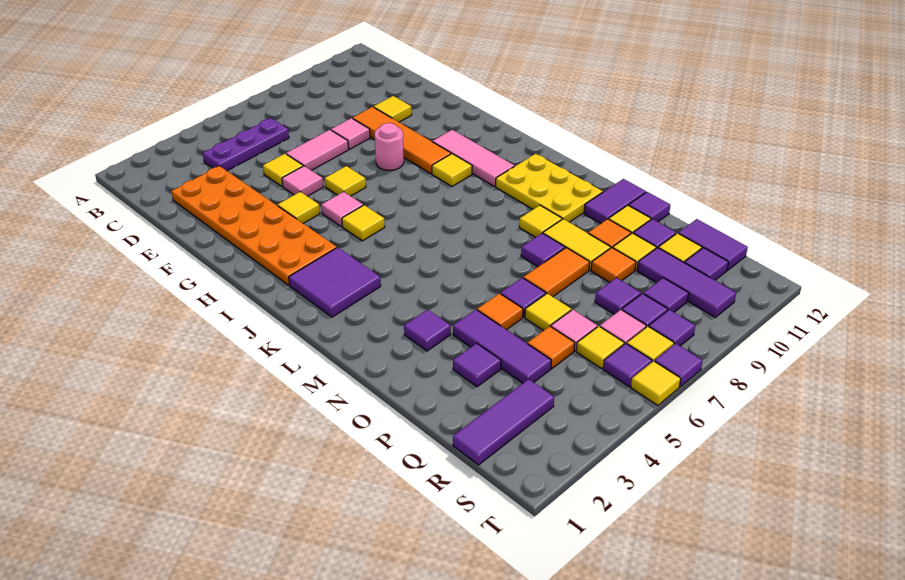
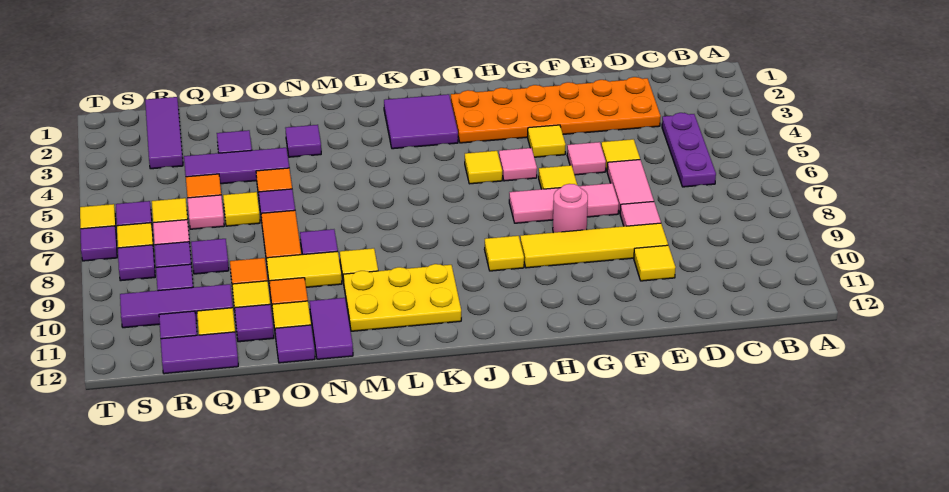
orange tile E9:H9 level 1 -> yellow tile E9:H9 level 1
pink tile H10:J10 level 1 -> pink tile F7:H7 level 1

